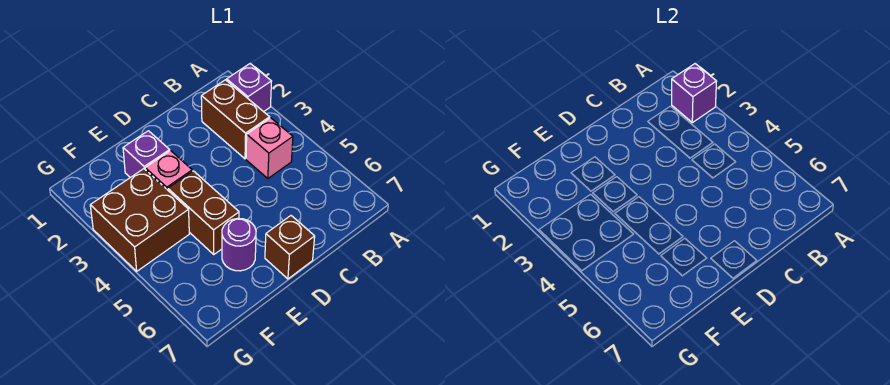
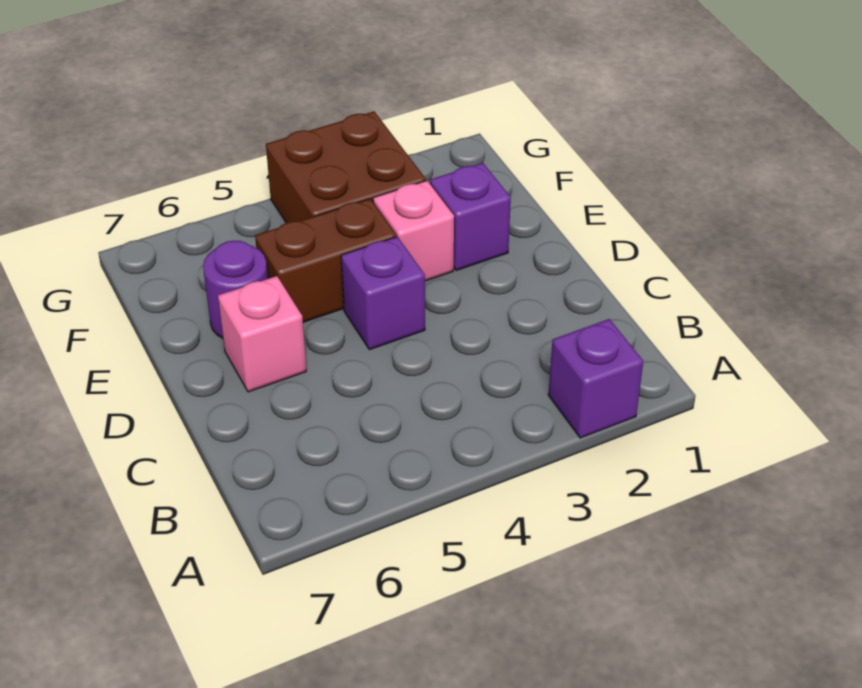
purple brick A2 level 2 -> purple brick D4 level 1
brown brick B2:B3 level 1 -> none
pink brick B4 level 1 -> pink brick D6 level 1
brown brick D7 level 1 -> none

